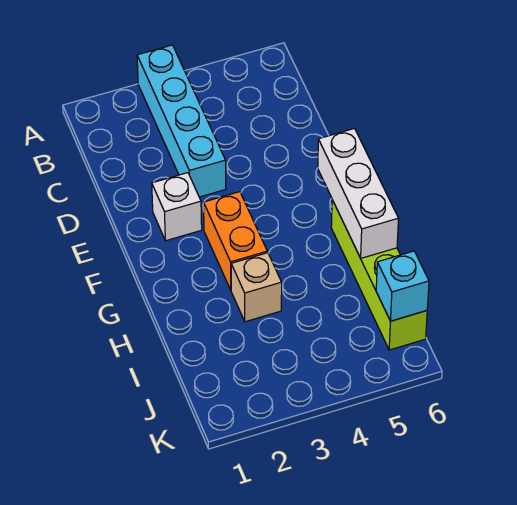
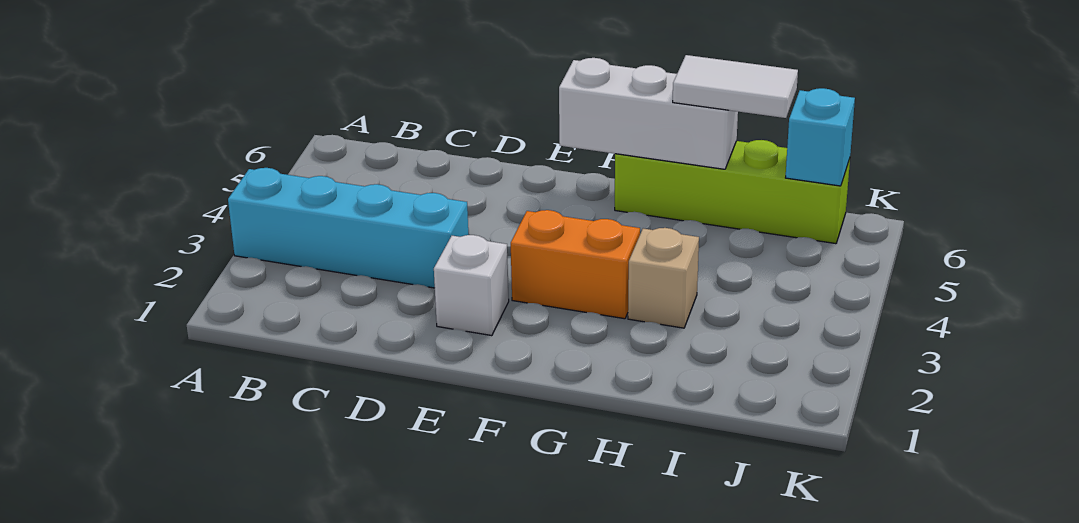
none -> white tile H6:I6 level 3

